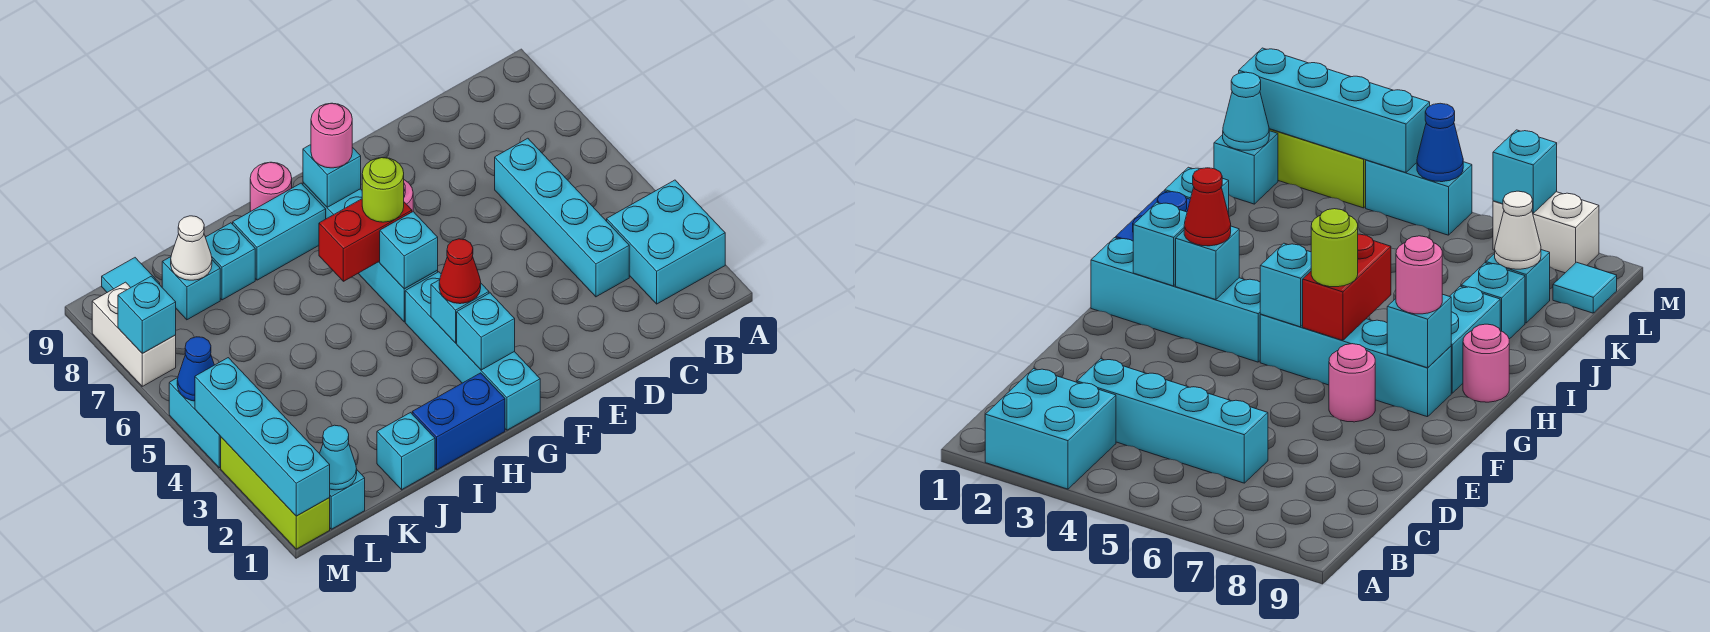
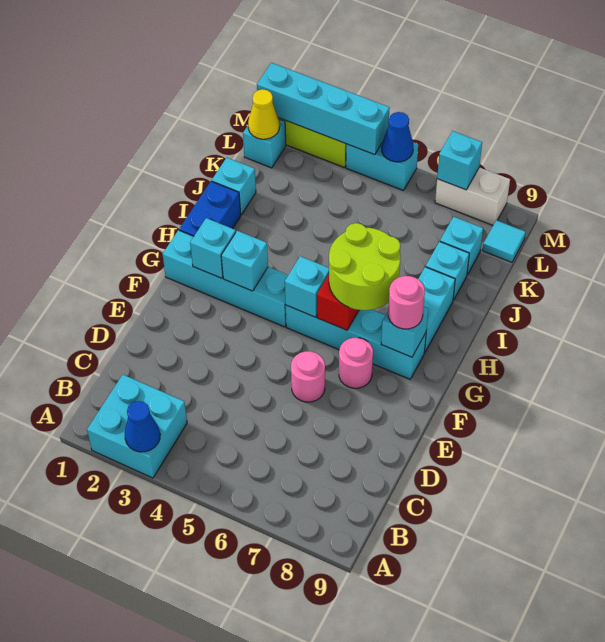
none -> blue cone A3 level 2
cyan brick C3:C6 level 1 -> none
red cone G3 level 3 -> none
lime round brick G6 level 3 -> lime round brick G6:H7 level 3
pink round brick H9 level 1 -> pink round brick E6 level 1
white cone K8 level 2 -> none
cyan cone L1 level 2 -> yellow cone L1 level 2

